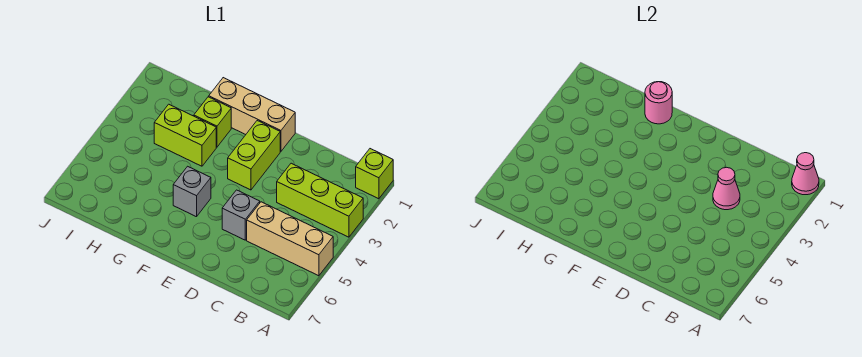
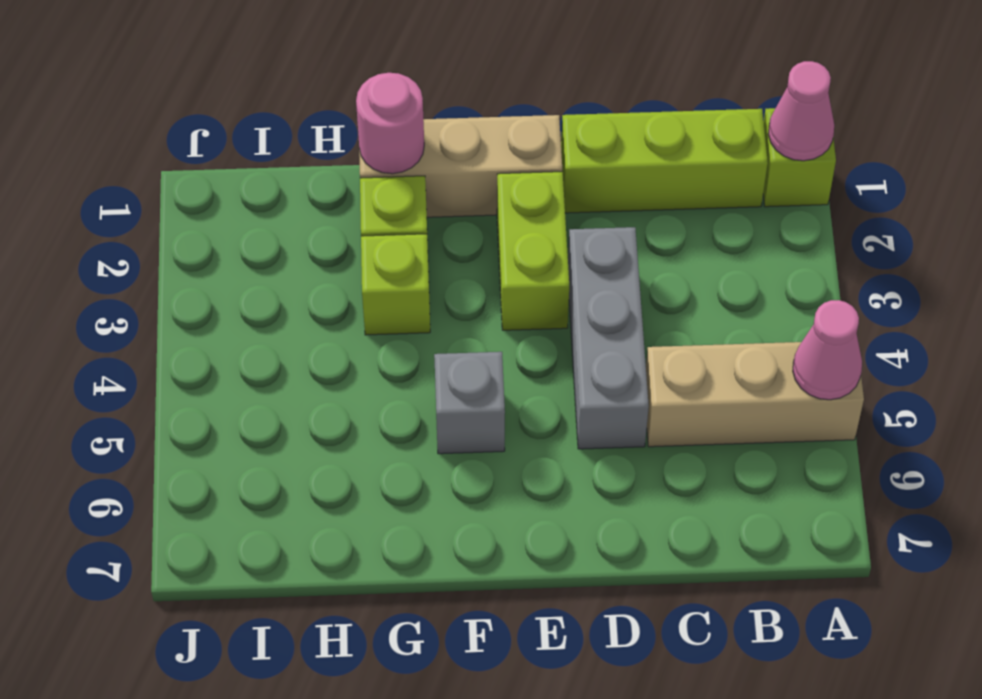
lime brick A3:C3 level 1 -> lime brick B1:D1 level 1
pink cone C3 level 2 -> pink cone A5 level 2
grey brick D5 level 1 -> grey brick D3:D5 level 1
lime brick G3:H3 level 1 -> lime brick G3 level 1

